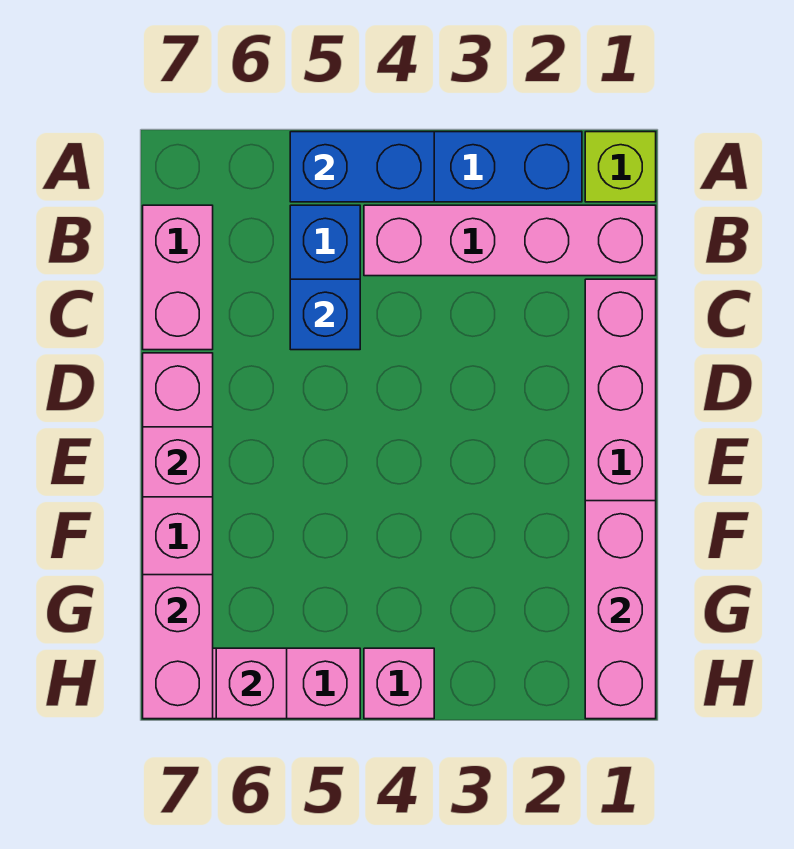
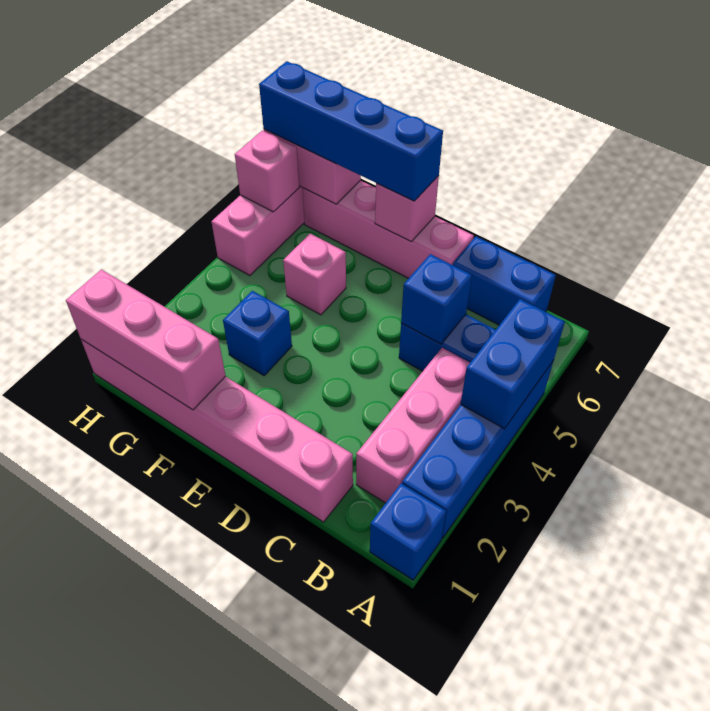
lime brick A1 level 1 -> blue brick A1 level 1
pink brick B1:B4 level 1 -> pink brick B2:B4 level 1
pink brick B7:C7 level 1 -> blue brick B7:C7 level 1
none -> blue brick E7:H7 level 3
none -> blue brick F3 level 1
pink brick H4 level 1 -> pink brick F5 level 1

